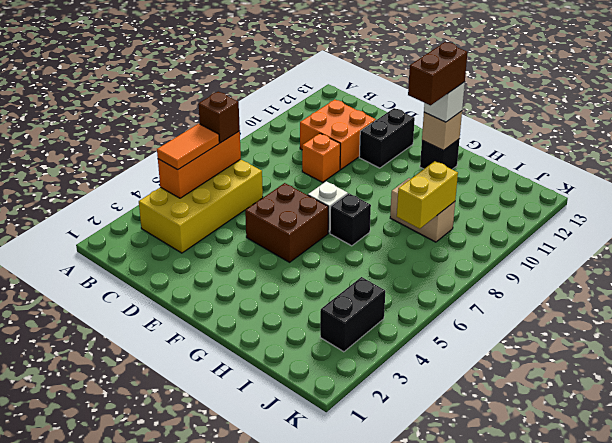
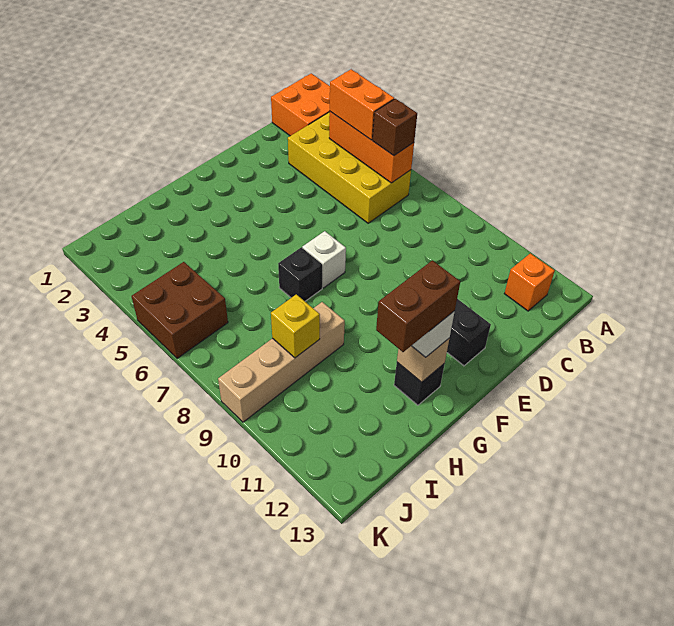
orange tile B4:B5 level 3 -> orange brick B4:B5 level 3
orange brick C10:D11 level 1 -> orange brick A1:B2 level 1
orange brick D9 level 1 -> orange brick B12 level 1
brown brick E5:F6 level 1 -> brown brick J5:K6 level 1
brown brick G11:G12 level 4 -> brown brick G12:H12 level 4
tan brick H9:I9 level 1 -> tan brick H9:K9 level 1
yellow brick I8:I9 level 2 -> yellow brick I9 level 2
black brick J3:J4 level 1 -> none

